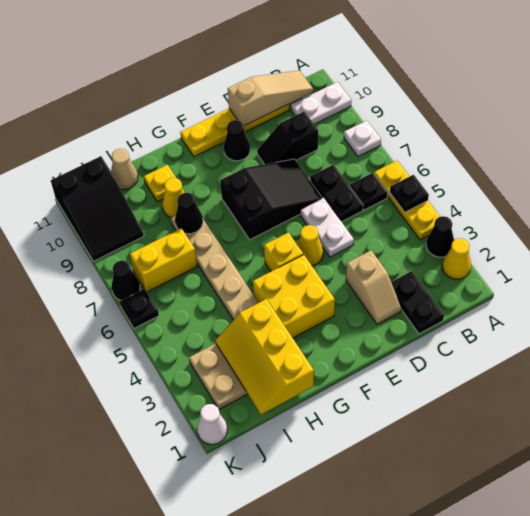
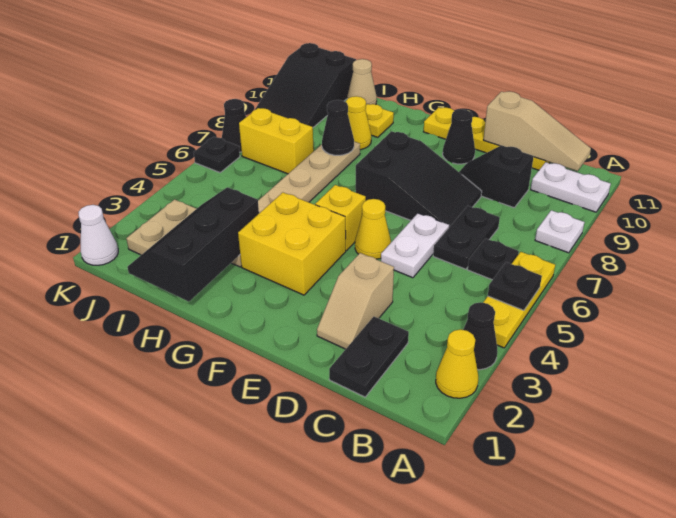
yellow slope H1:I3 level 2 top H -> black slope H1:I3 level 2 top H

